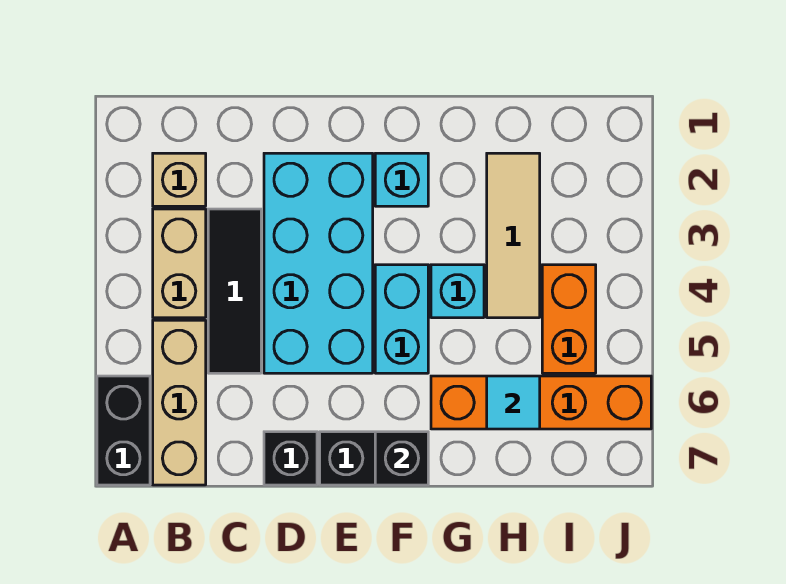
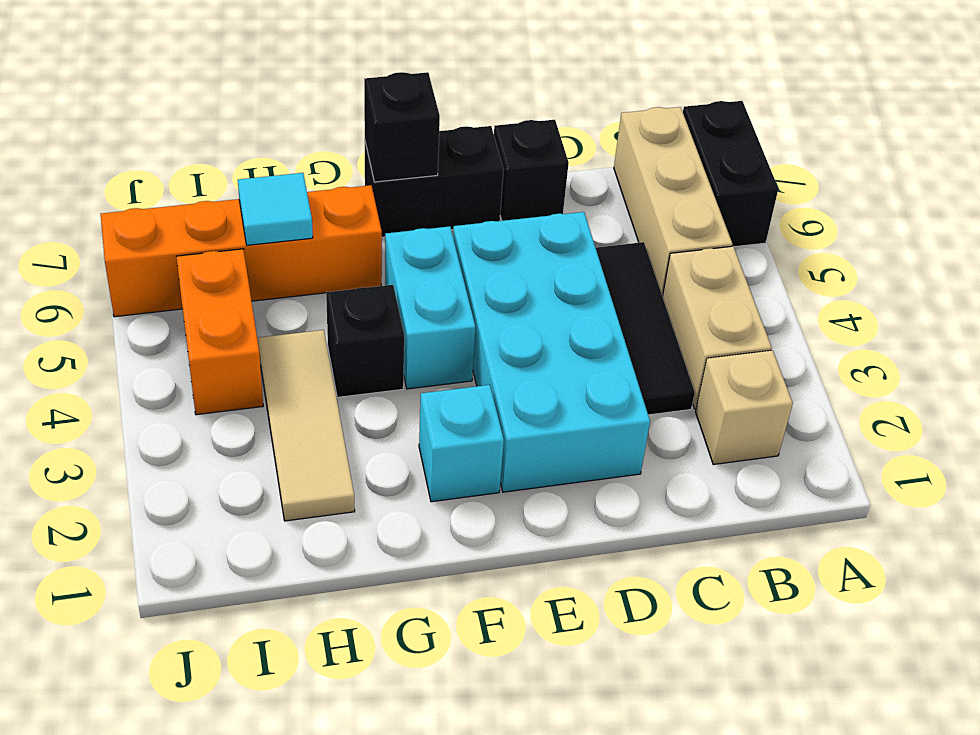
cyan brick G4 level 1 -> black brick G4 level 1

